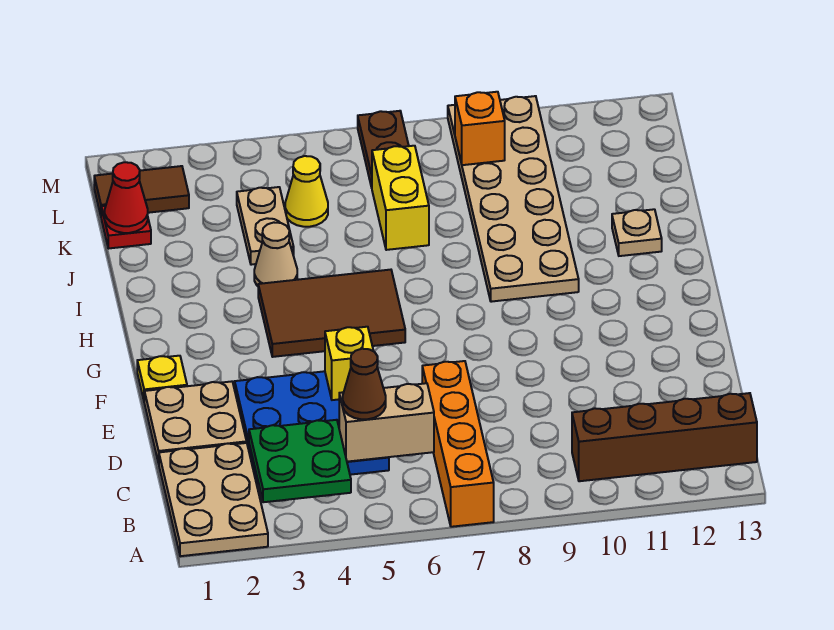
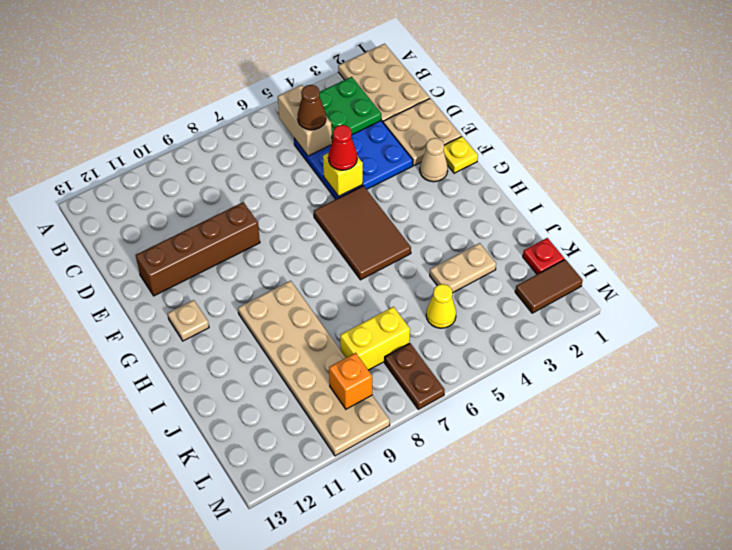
orange brick A7:D7 level 1 -> none
brown brick B10:B13 level 1 -> brown brick E9:E12 level 1
tan brick C5:C6 level 2 -> tan brick B5:C5 level 2
brown tile G4:H6 level 1 -> brown tile F5:H6 level 1
tan cone I4 level 1 -> tan cone F2 level 1
tan plate I12 level 1 -> tan plate G12 level 1
tan plate J4:K4 level 1 -> tan plate J3:J4 level 1
yellow brick J7:K7 level 1 -> yellow brick K7:K8 level 1
red cone K1 level 2 -> red cone E5 level 3

